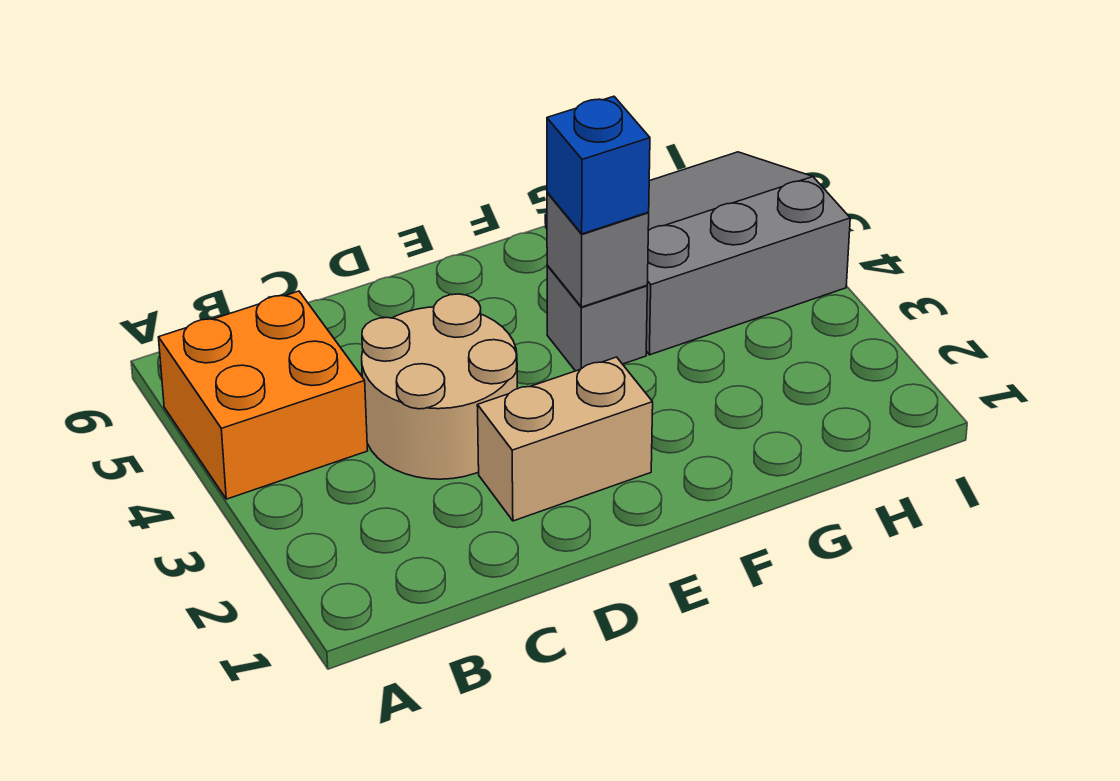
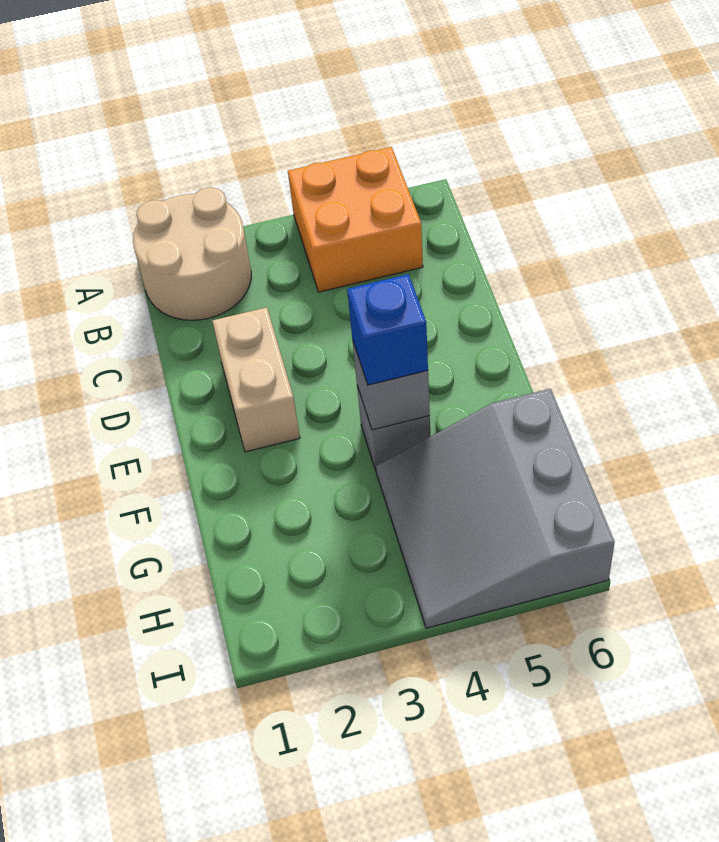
tan round brick C3:D4 level 1 -> tan round brick A1:B2 level 1
grey slope G4:I6 level 1 top 4 -> grey slope G4:I6 level 1 top 6

